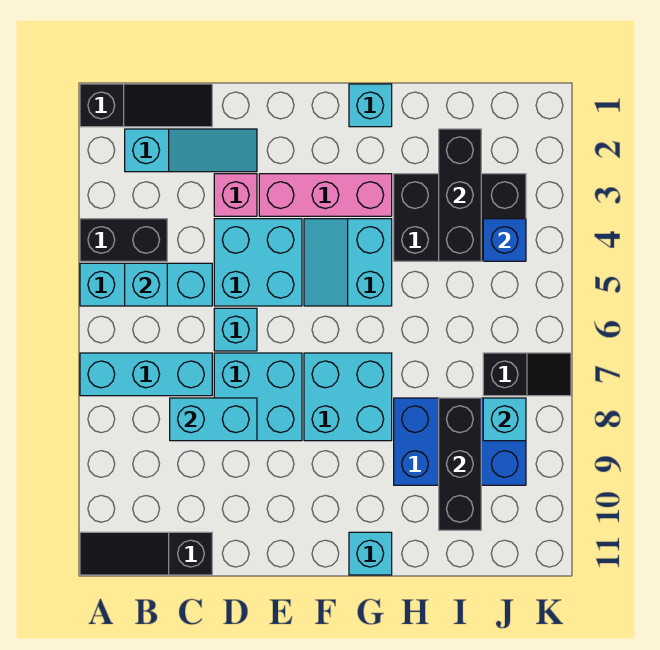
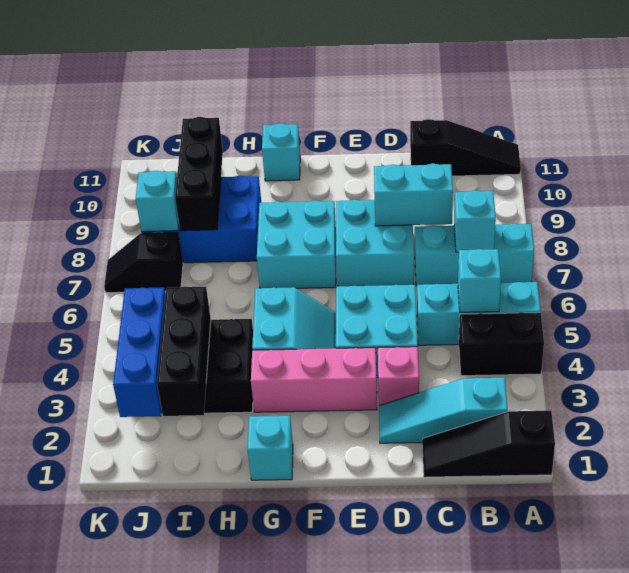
cyan brick D6 level 1 -> cyan brick B7 level 2
blue brick J4 level 2 -> blue brick J2:J4 level 2

